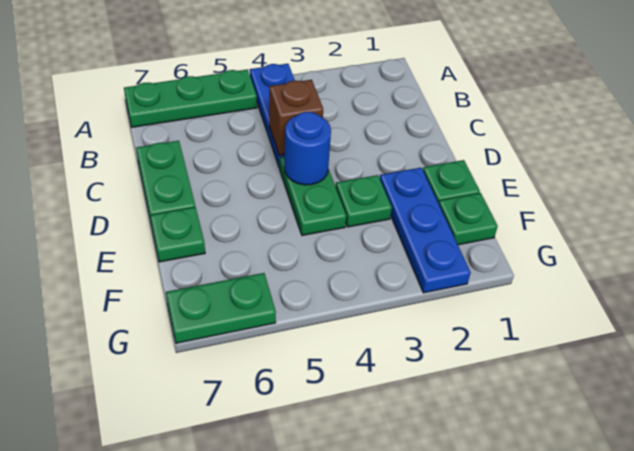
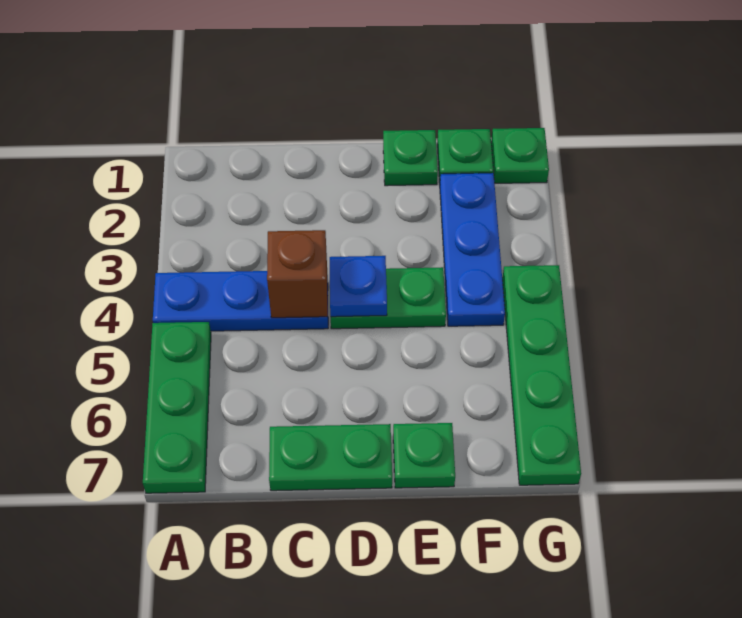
blue round brick D4 level 2 -> blue plate D4 level 2
blue plate E2:G2 level 1 -> blue plate F2:F4 level 1
green plate E3 level 1 -> green plate G1 level 1
green plate G6:G7 level 1 -> green plate G4:G7 level 1

